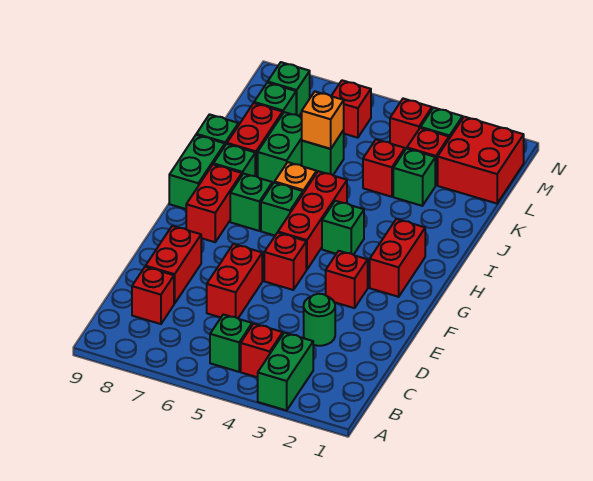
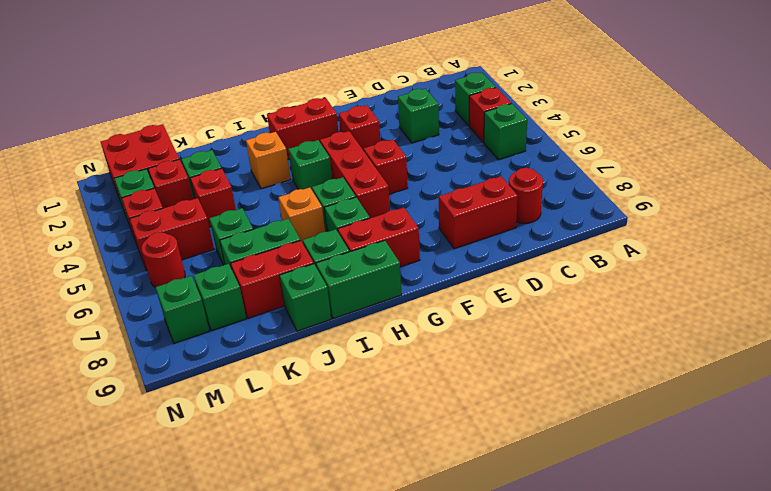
green brick A3:B3 level 1 -> green brick B3 level 1
red brick C8 level 1 -> red round brick C8 level 1
green round brick D3 level 1 -> green brick D3 level 1
red brick D6:E6 level 1 -> red brick L5:M5 level 1
red brick G5:I5 level 1 -> red brick G4:G6 level 1
orange brick K6 level 2 -> orange brick I3 level 1
red brick M6 level 1 -> red round brick M6 level 1

